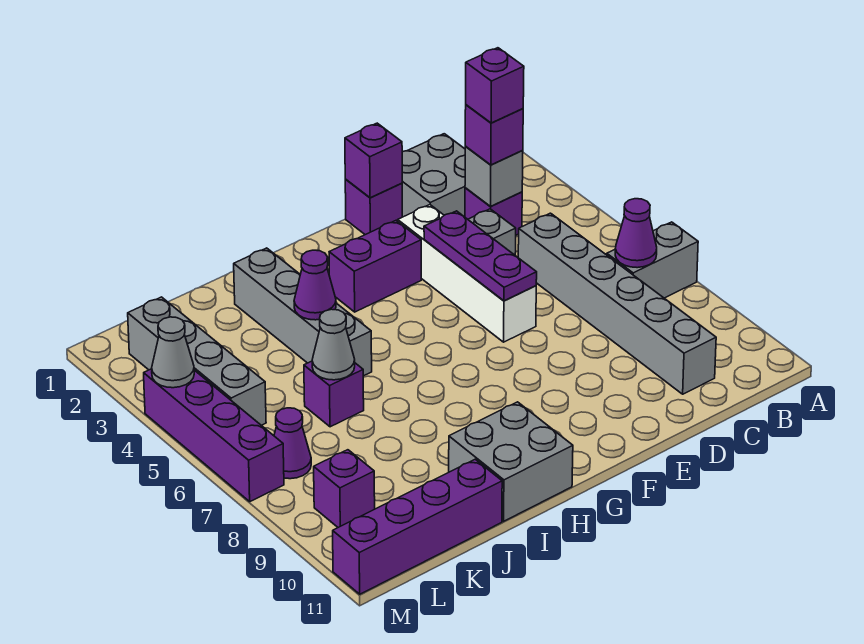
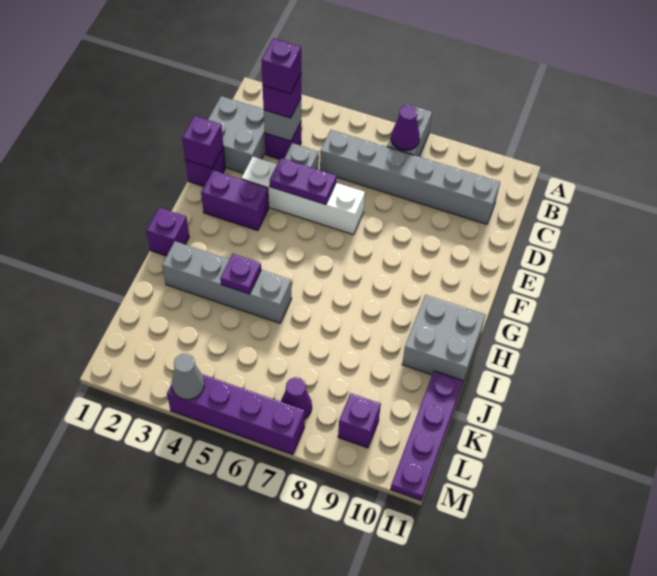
purple plate E4:E6 level 2 -> purple plate E4:E5 level 2
purple brick F3:G3 level 1 -> purple brick F2:F3 level 1
purple cone I4 level 2 -> purple plate I4 level 2
purple brick J6 level 1 -> purple brick H1 level 1
grey cone J6 level 2 -> none
purple brick J11:M11 level 1 -> purple plate J11:M11 level 1
grey brick L2:L5 level 1 -> none

